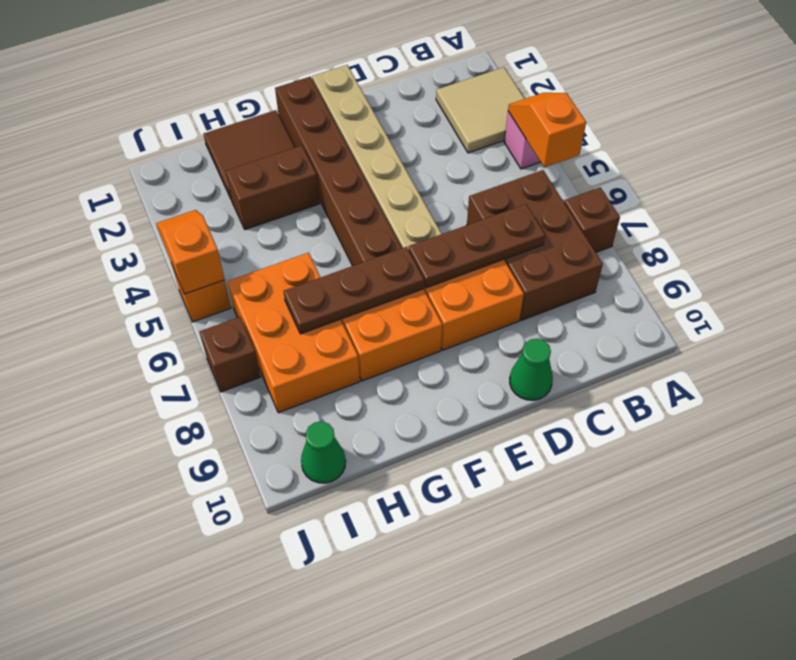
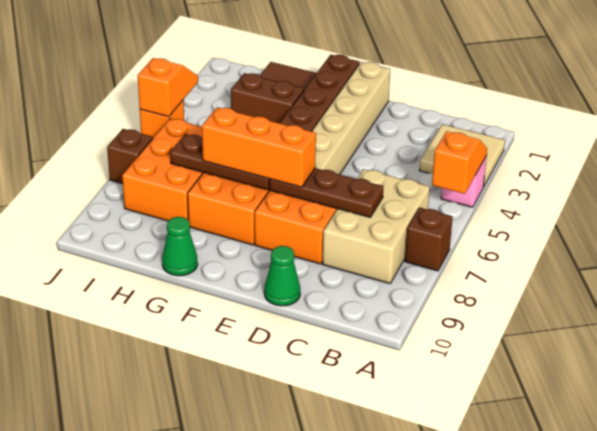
brown brick B6:C8 level 1 -> tan brick B6:C8 level 1
none -> orange brick E7:G7 level 3
green cone I10 level 1 -> green cone G10 level 1

